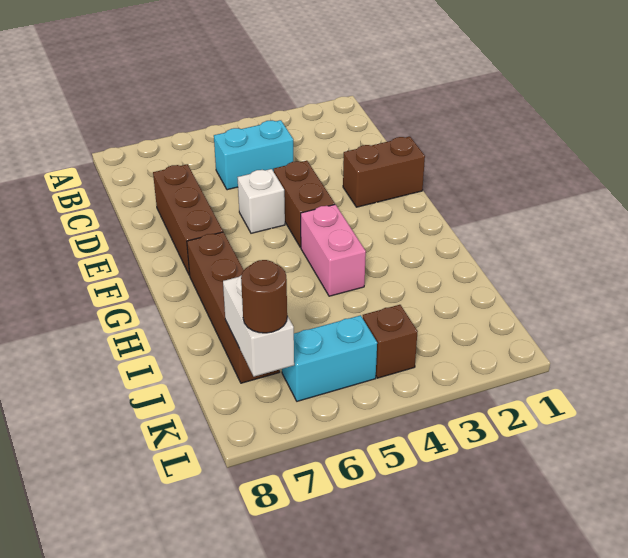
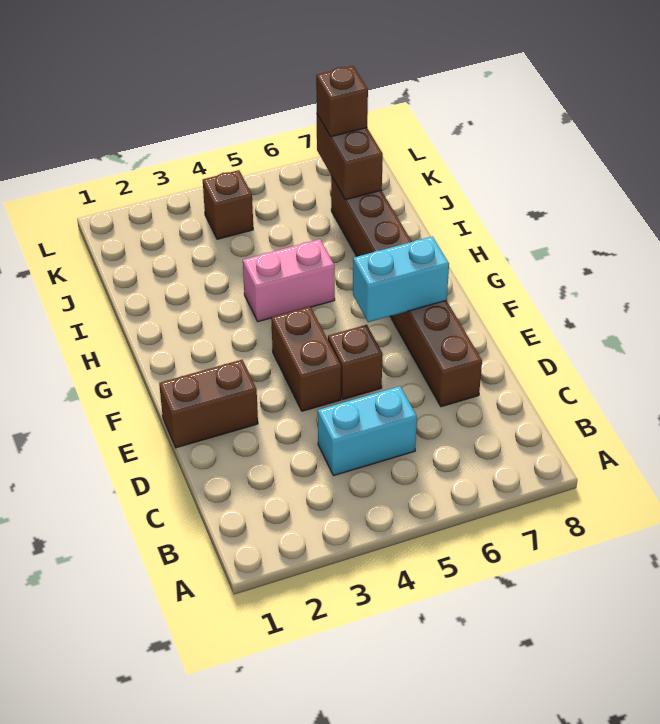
white brick E5 level 1 -> brown brick E5 level 1
pink brick G4:H4 level 1 -> pink brick H4:H5 level 1
white brick J7:K7 level 2 -> brown brick J7:K7 level 2
cyan brick K5:K6 level 1 -> cyan brick F6:F7 level 2
brown round brick K7 level 3 -> brown brick K7 level 3

